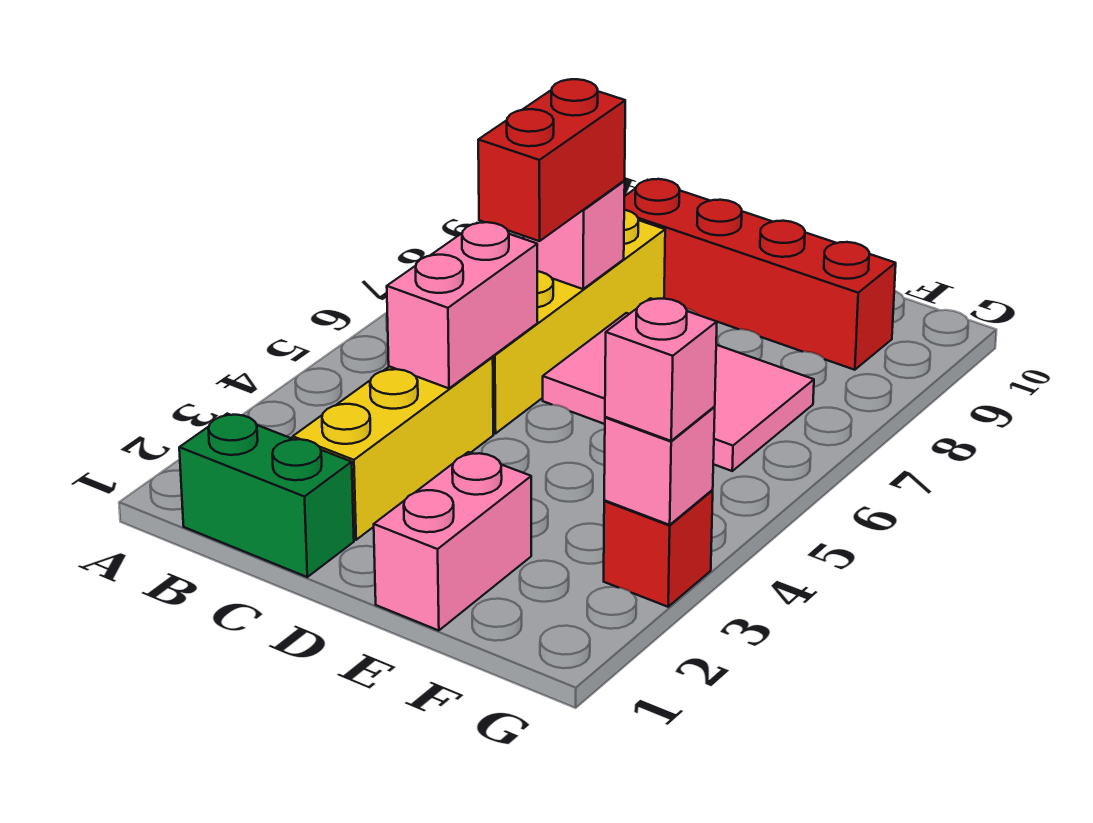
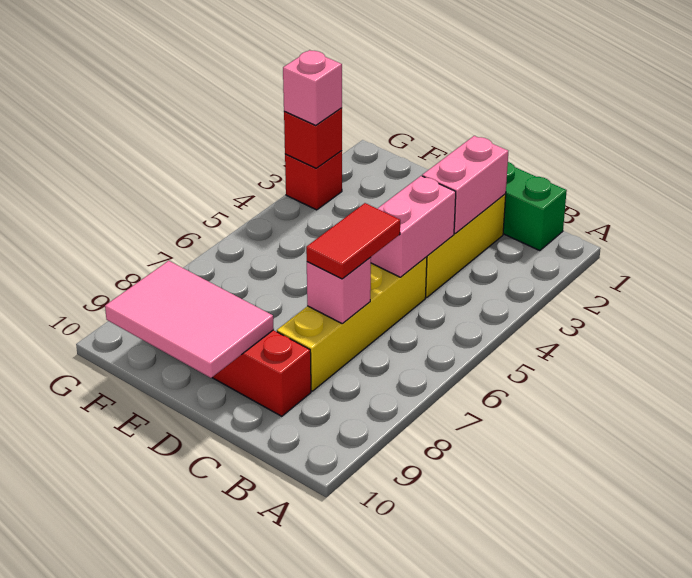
red brick C6:C7 level 3 -> red tile C6:C7 level 3
pink tile D6:F7 level 1 -> pink tile D9:F10 level 2
pink brick E1:E2 level 1 -> pink brick C2:C3 level 2
pink brick G3 level 2 -> red brick G3 level 2

